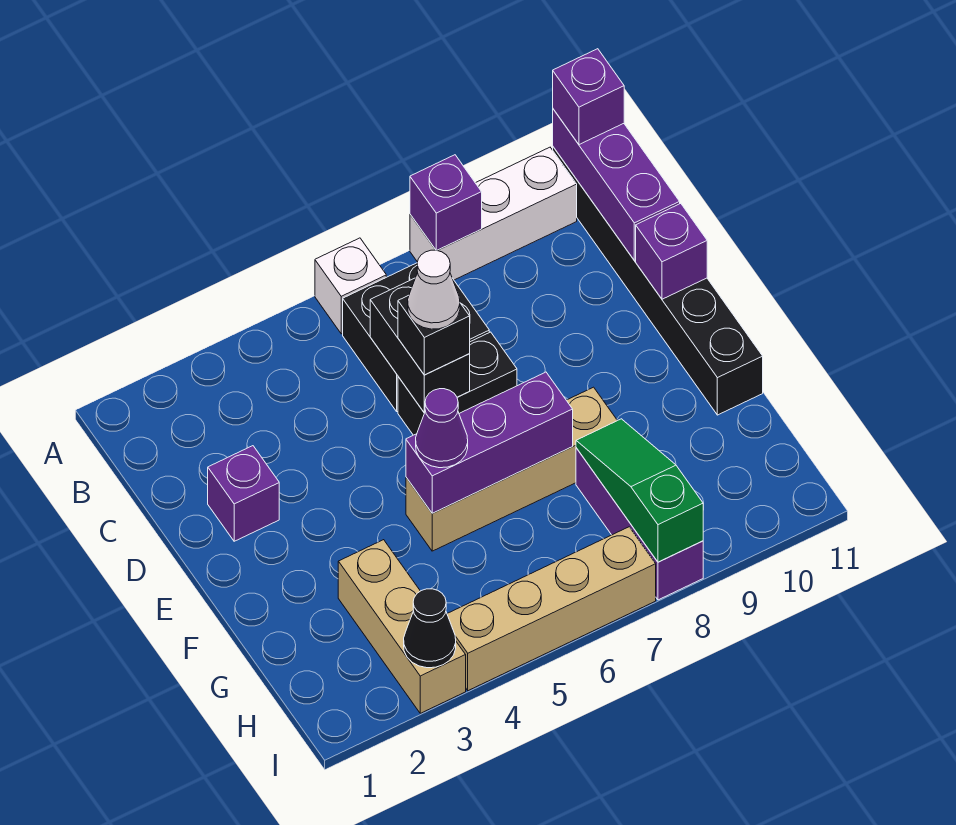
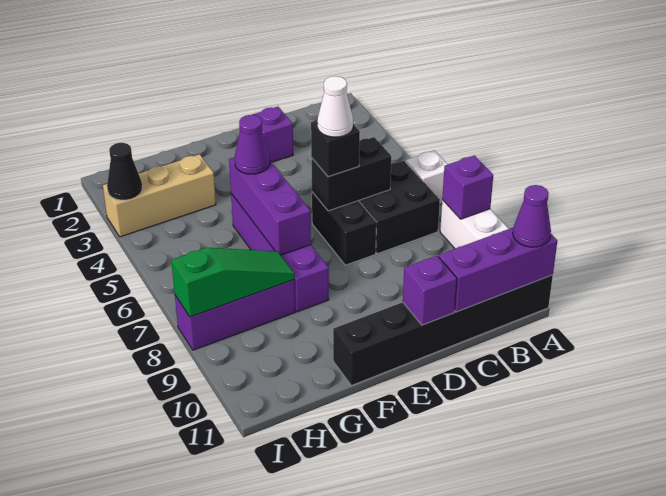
purple brick A11 level 3 -> purple cone A11 level 3
tan brick F5:F8 level 1 -> purple brick F5:F8 level 1
tan brick I4:I7 level 1 -> none

